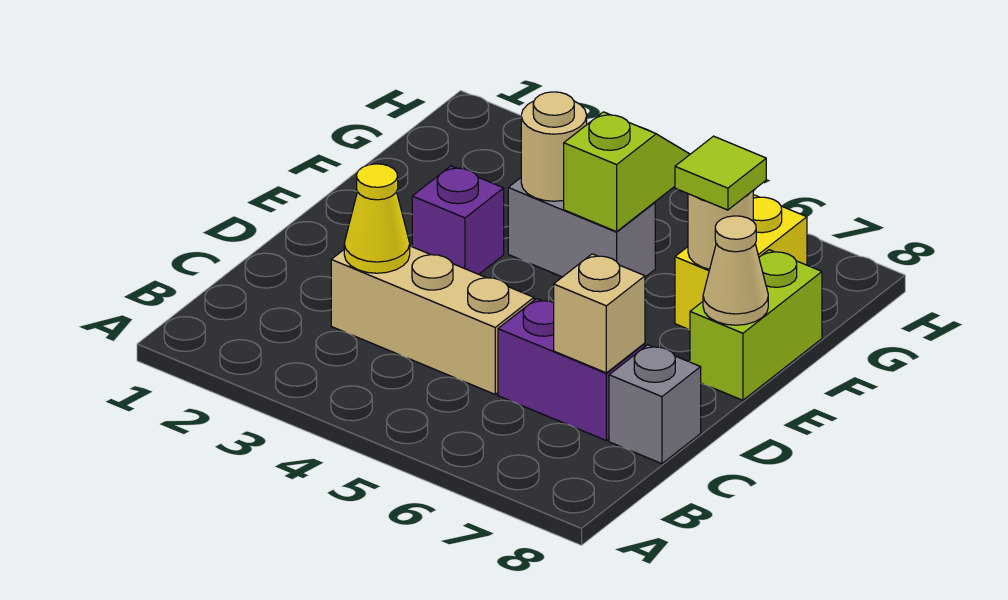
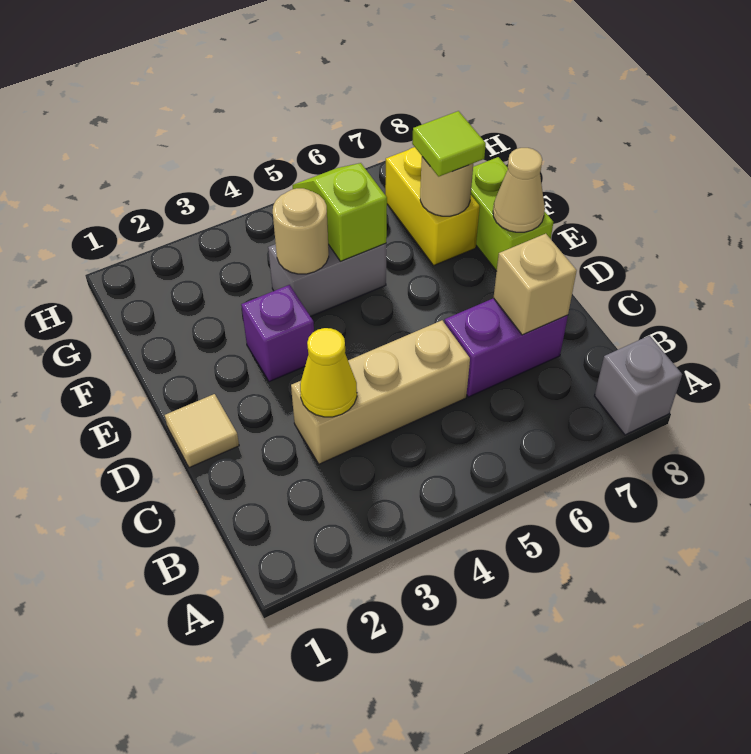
grey brick C8 level 1 -> grey brick A8 level 1
none -> tan tile D1 level 1

